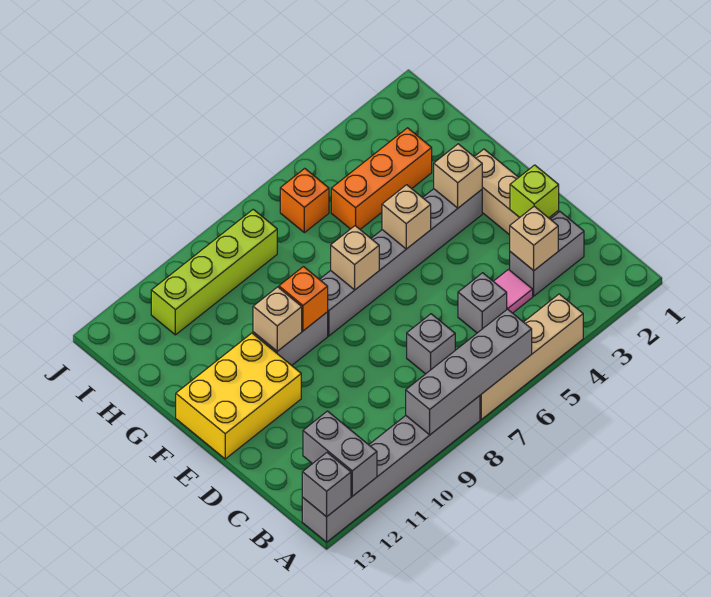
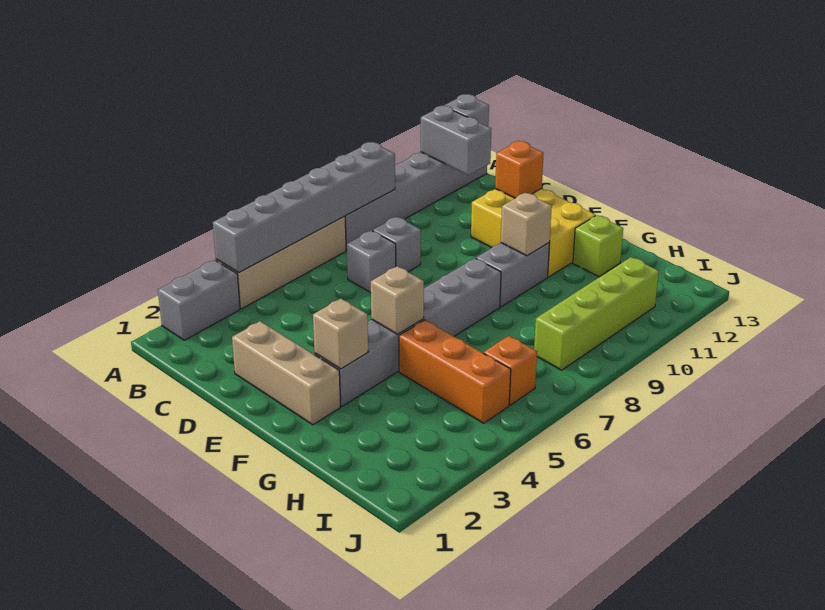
grey brick A6:A9 level 2 -> grey brick A4:A9 level 2
grey brick C2:C3 level 1 -> grey brick A2:A3 level 1
tan brick C3 level 2 -> none
pink tile C4 level 1 -> none
grey brick C5 level 1 -> grey brick C8 level 1
lime brick D2 level 2 -> lime brick G12 level 1
yellow brick E11:F13 level 1 -> yellow brick D11:F12 level 1
tan brick F7 level 2 -> none
orange brick F9 level 2 -> orange brick D12 level 2
orange brick H3:H5 level 1 -> orange brick G5:I5 level 1

